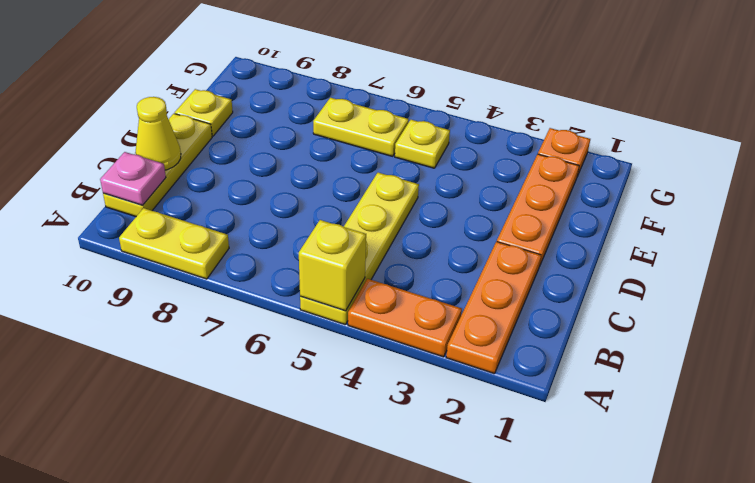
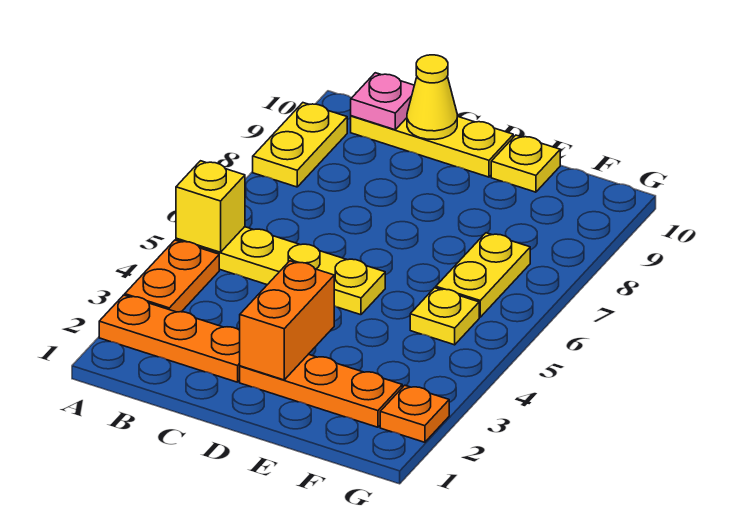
none -> orange brick D2:D3 level 2

